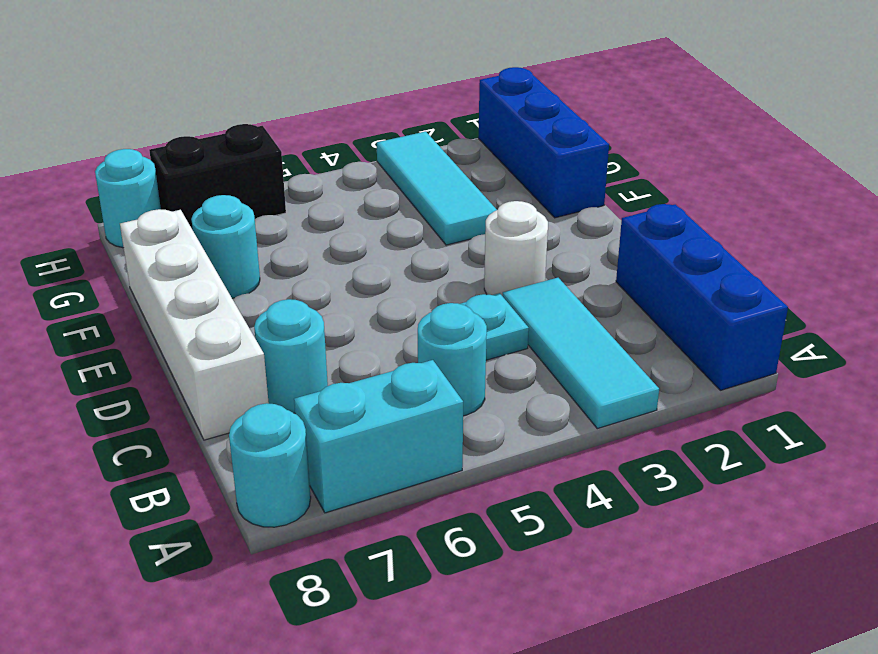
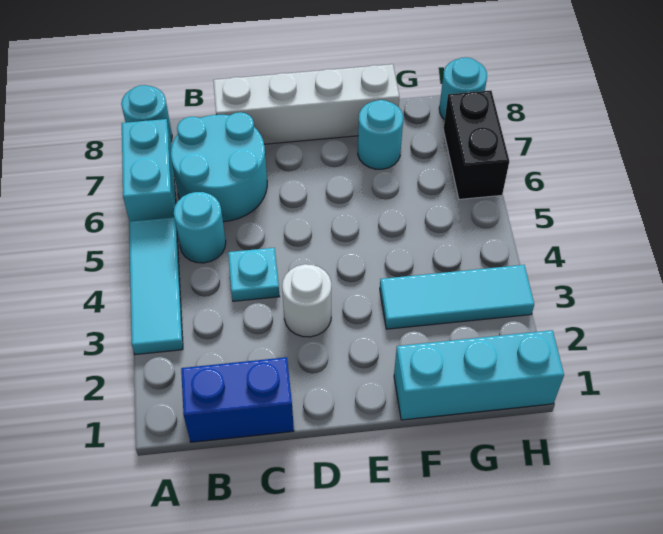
blue brick A1:C1 level 1 -> blue brick B1:C1 level 1
cyan tile A3:C3 level 1 -> cyan tile A3:A5 level 1
cyan round brick C7 level 1 -> cyan round brick B6:C7 level 1
blue brick F1:H1 level 1 -> cyan brick F1:H1 level 1

